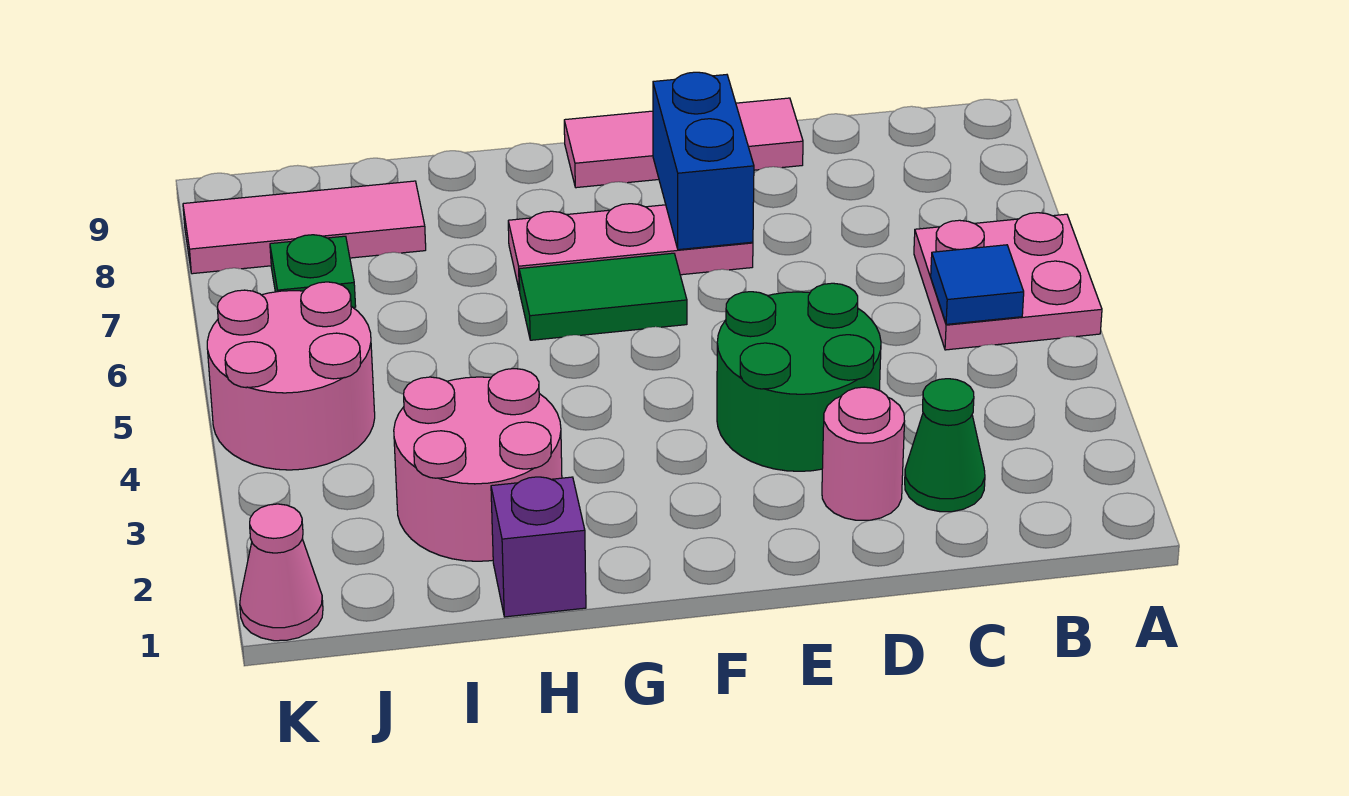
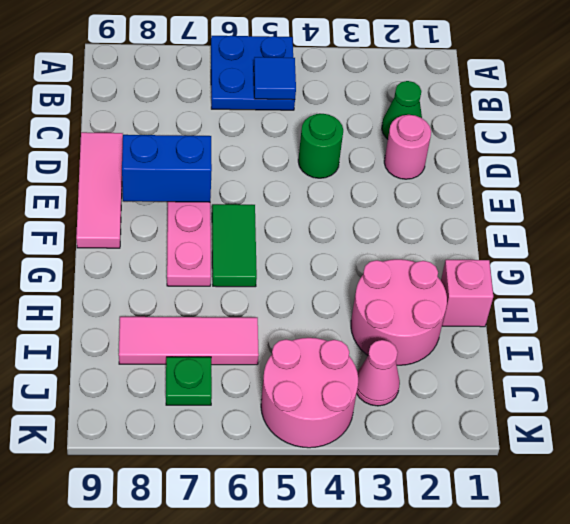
pink plate A5:B6 level 1 -> blue plate A5:B6 level 1
green round brick D3:E4 level 1 -> green round brick D4 level 1
purple brick H1 level 1 -> pink brick H1 level 1
pink tile I8:K8 level 1 -> pink tile I6:I8 level 1
pink cone K1 level 1 -> pink cone J3 level 1

